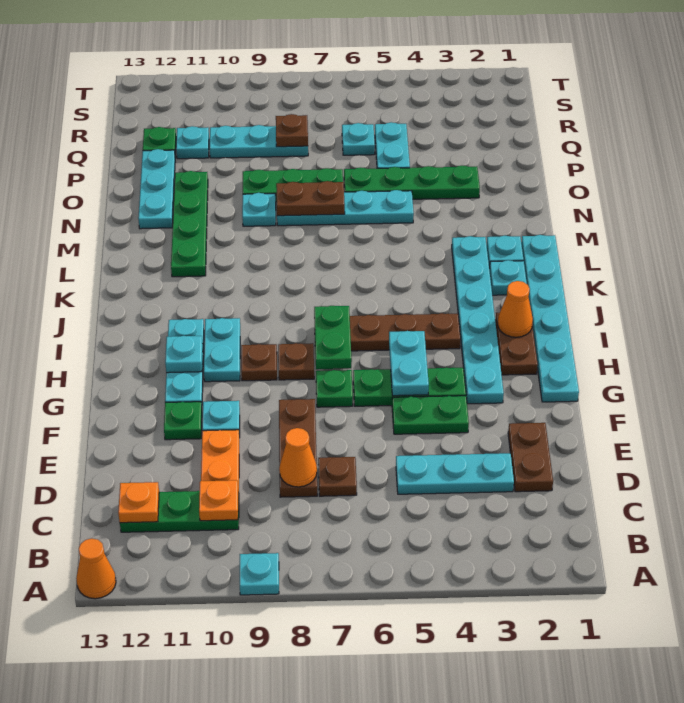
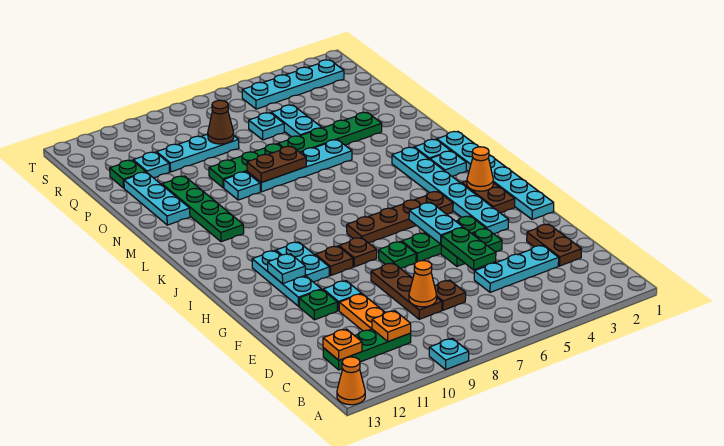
green plate H7:I7 level 2 -> green plate E5:F5 level 2
brown plate Q8 level 2 -> brown cone Q8 level 2
none -> cyan plate S2:S5 level 1

